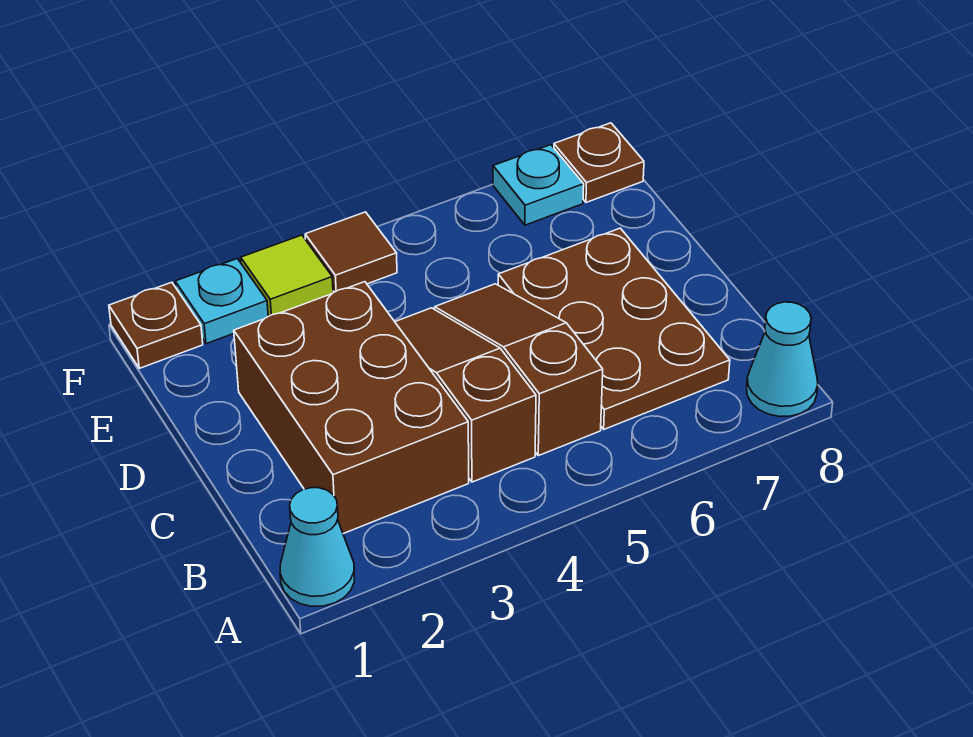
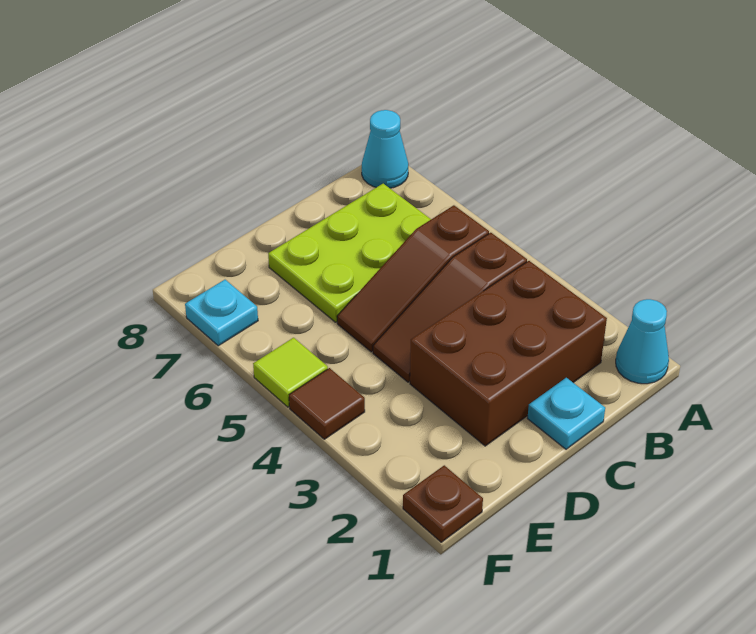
brown plate B6:D7 level 1 -> lime plate B6:D7 level 1
cyan plate F2 level 1 -> cyan plate C1 level 1
lime tile F3 level 1 -> lime tile F5 level 1
brown plate F8 level 1 -> none

